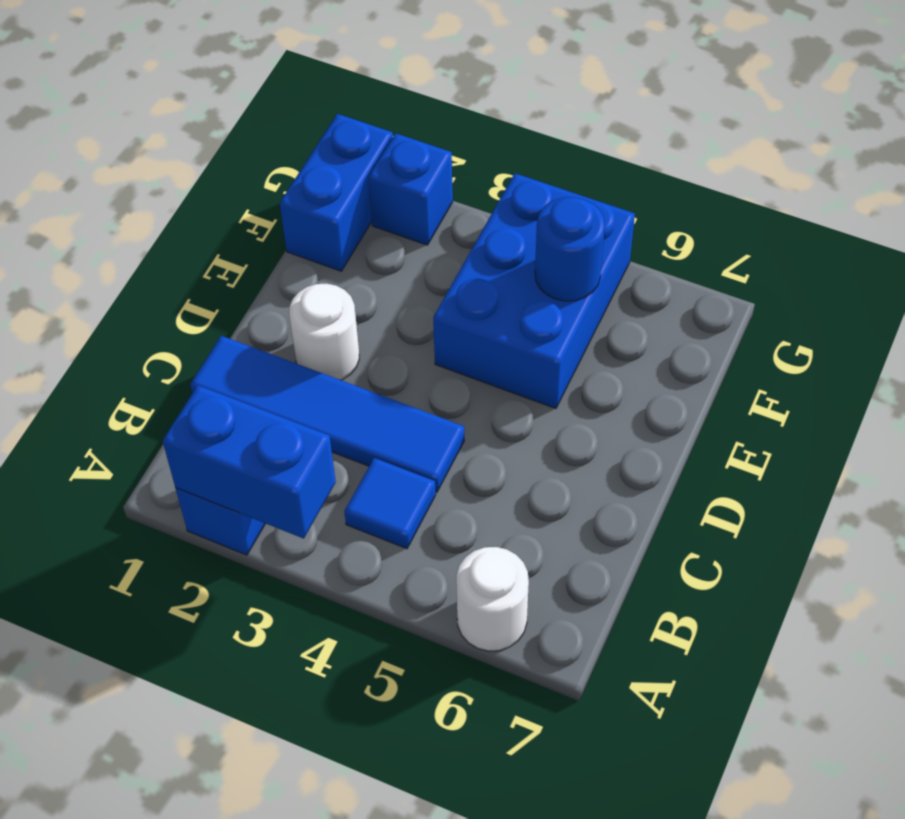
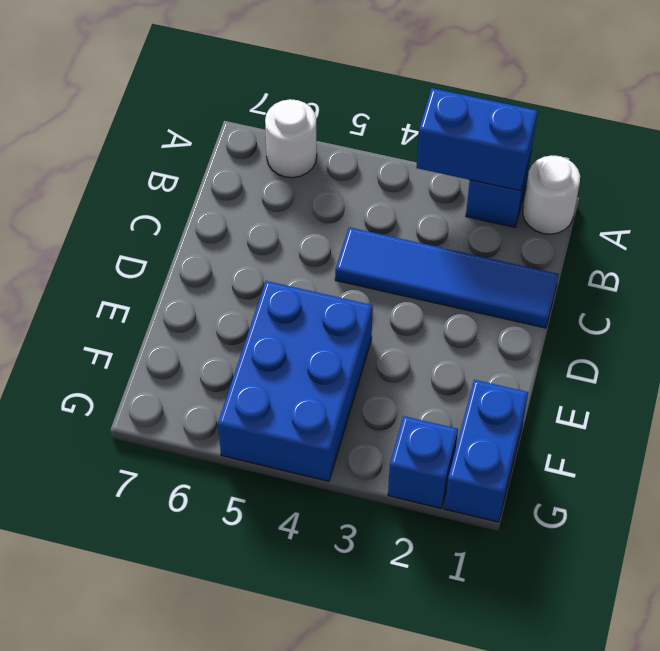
blue tile B4 level 1 -> none
white round brick D2 level 1 -> white round brick A1 level 1
blue round brick F5 level 2 -> none

